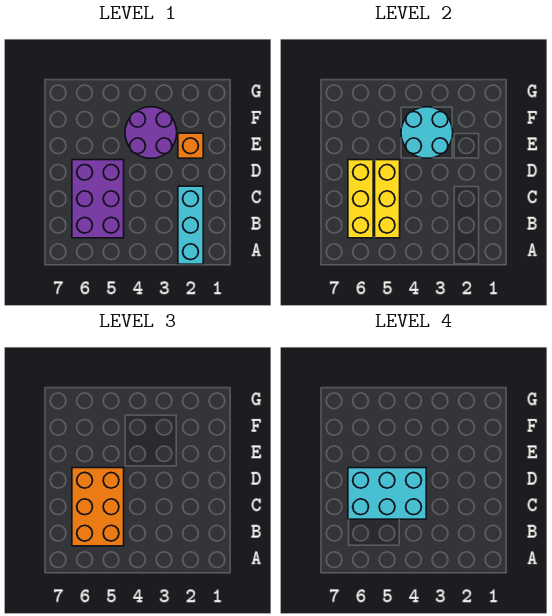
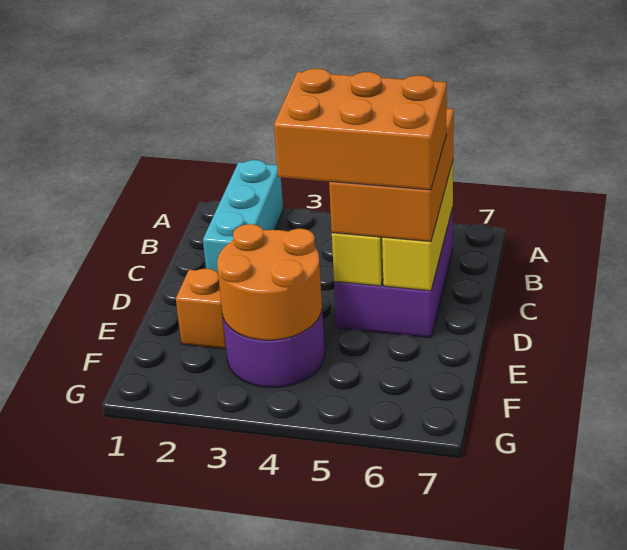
cyan brick C4:D6 level 4 -> orange brick C4:D6 level 4
cyan round brick E3:F4 level 2 -> orange round brick E3:F4 level 2

